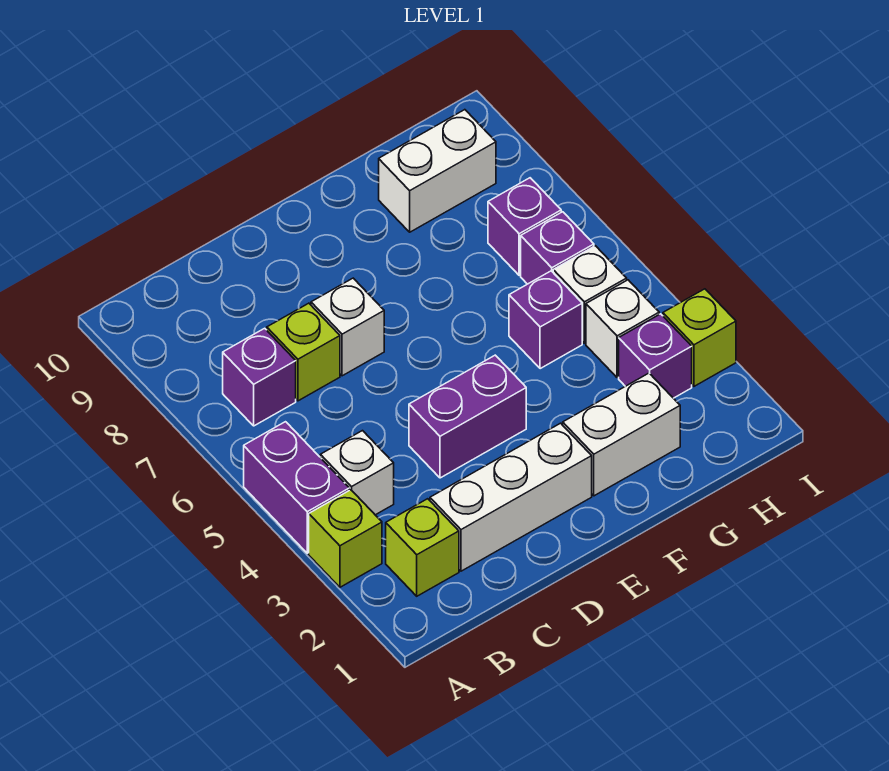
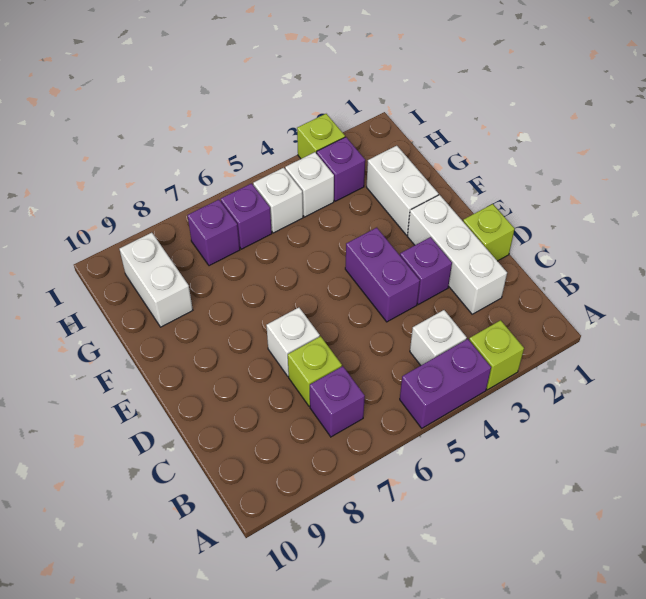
lime brick B2 level 1 -> lime brick D1 level 1
purple brick G5 level 1 -> purple brick D3 level 1

